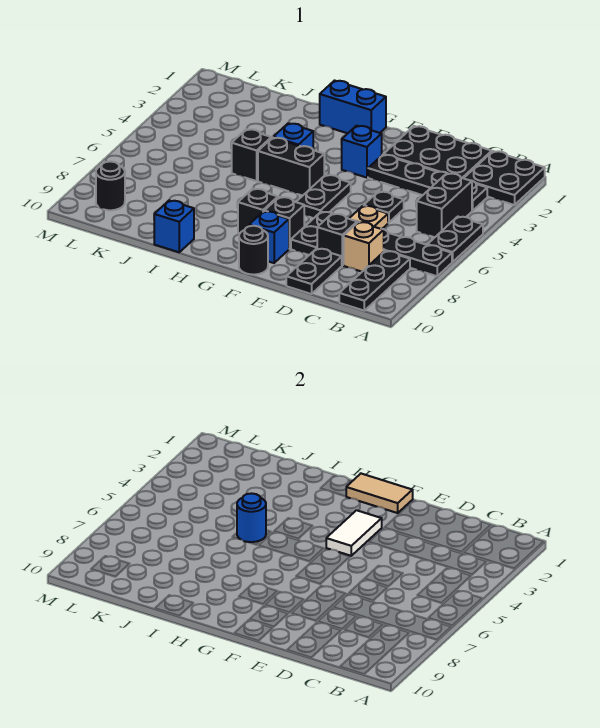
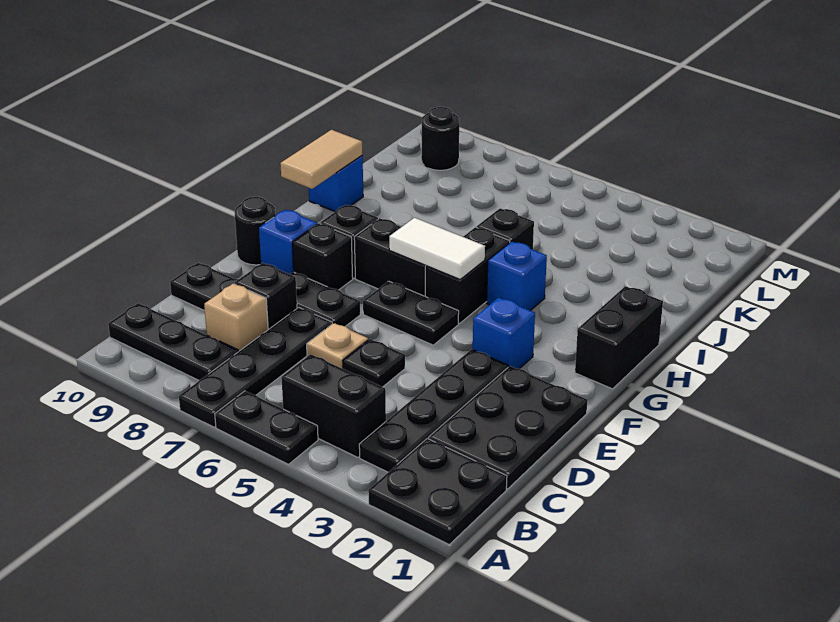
tan tile F1:G1 level 2 -> tan tile H10:I10 level 2
white tile F3:F4 level 2 -> white tile G5:G6 level 2
blue brick G1:H1 level 1 -> black brick G1:H1 level 1
none -> black brick G6:G7 level 1
blue round brick I5 level 2 -> none

